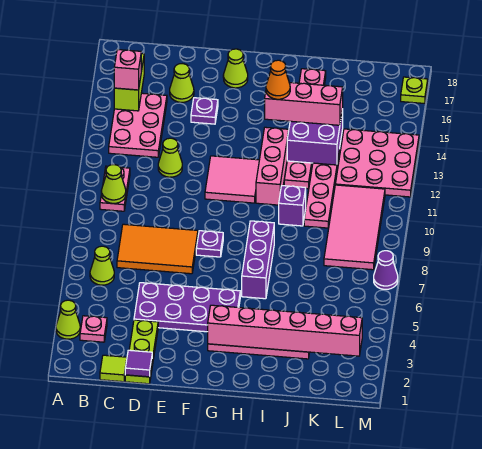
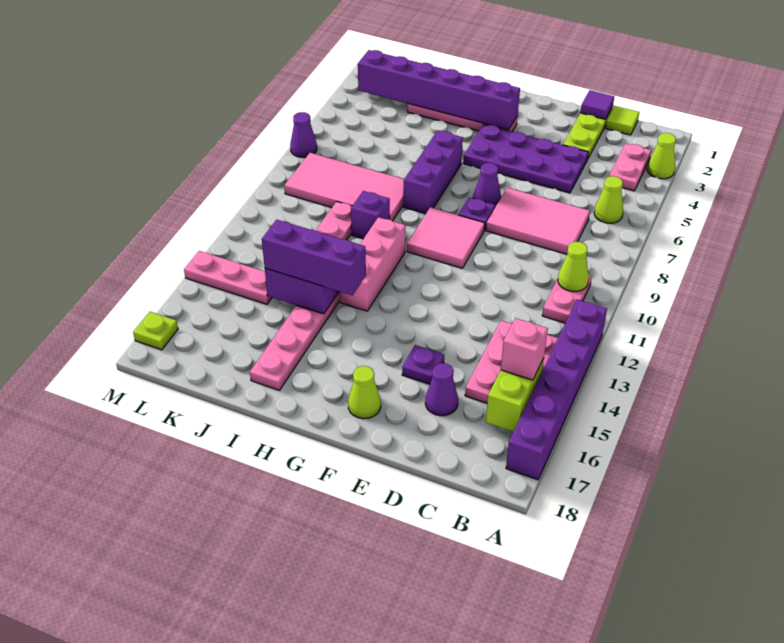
none -> purple brick A12:A17 level 1
pink plate B3 level 1 -> pink plate B3:B4 level 1
orange tile C7:E8 level 1 -> pink tile C7:E8 level 1
lime cone D12 level 1 -> none
lime cone D16 level 1 -> purple cone D16 level 1
none -> purple cone F7 level 1
pink tile F11:G12 level 1 -> pink tile F9:G10 level 1
pink brick G3:L3 level 2 -> purple brick G3:L3 level 2
pink brick H14:J14 level 3 -> purple brick H14:J14 level 3
orange cone H14 level 4 -> none
pink tile K8:L11 level 1 -> pink tile I8:L9 level 1
pink plate K12:M14 level 1 -> pink plate K14:M14 level 1

